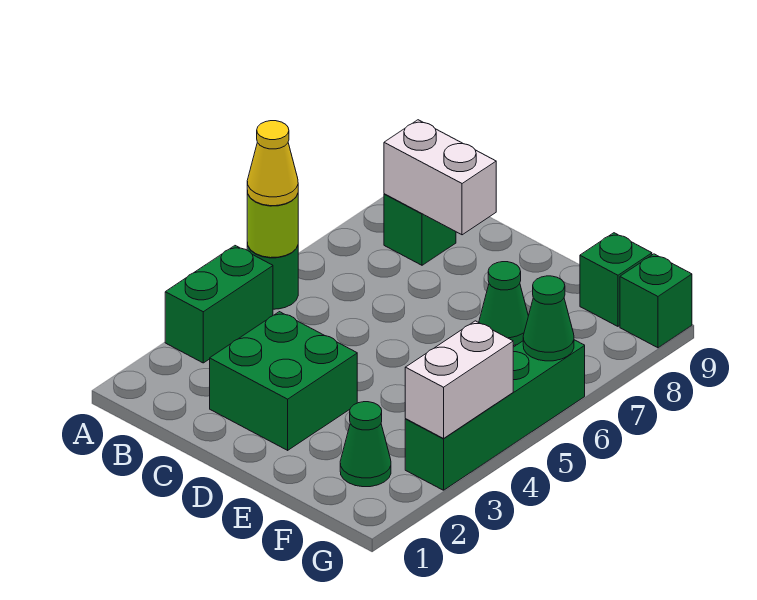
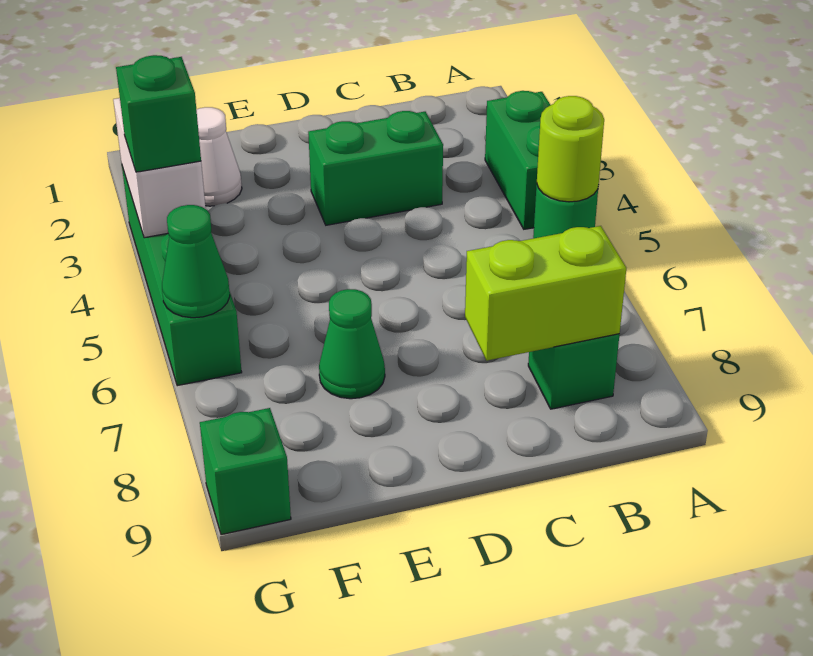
yellow cone A5 level 3 -> none
white brick B8:C8 level 2 -> lime brick B8:C8 level 2
green brick C2:D3 level 1 -> green brick C3:D3 level 1
green cone F2 level 1 -> white cone F2 level 1
green brick F9 level 1 -> green brick G4 level 3

